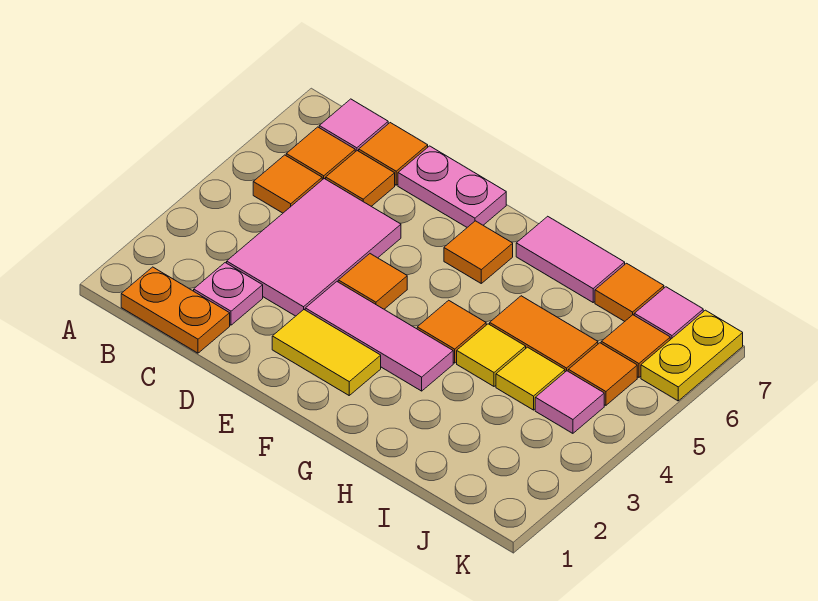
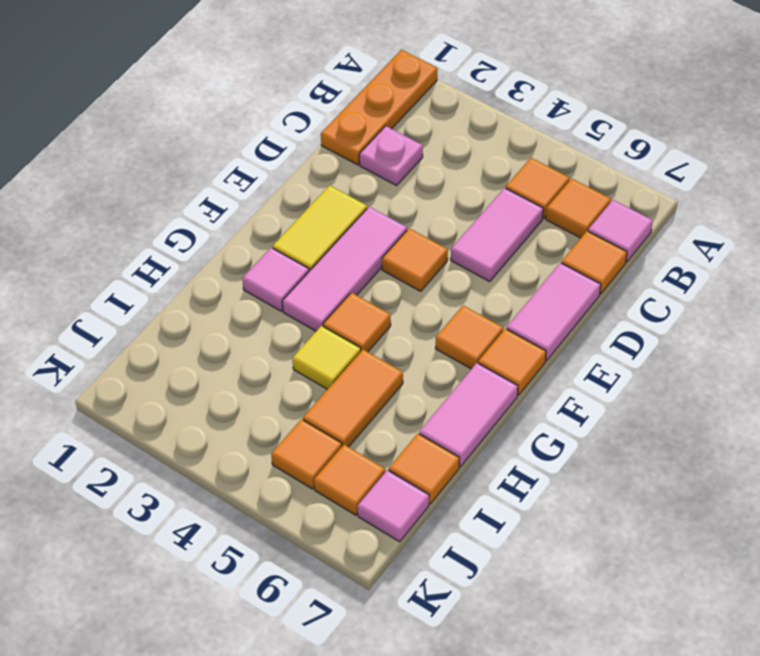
orange plate B1:C1 level 1 -> orange plate A1:C1 level 1
pink tile C3:D5 level 1 -> pink tile C5:D5 level 1
orange tile C6 level 1 -> orange tile F7 level 1
pink plate D7:E7 level 1 -> pink tile D7:E7 level 1
yellow tile I4 level 1 -> none
pink tile J4 level 1 -> pink tile G2 level 1
yellow plate K6:K7 level 1 -> none

